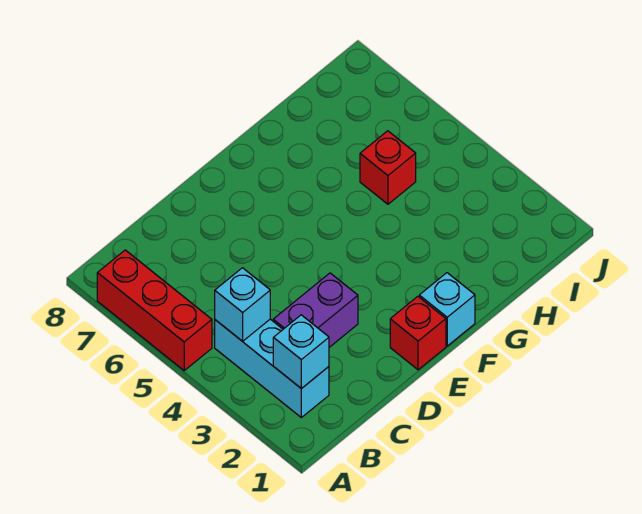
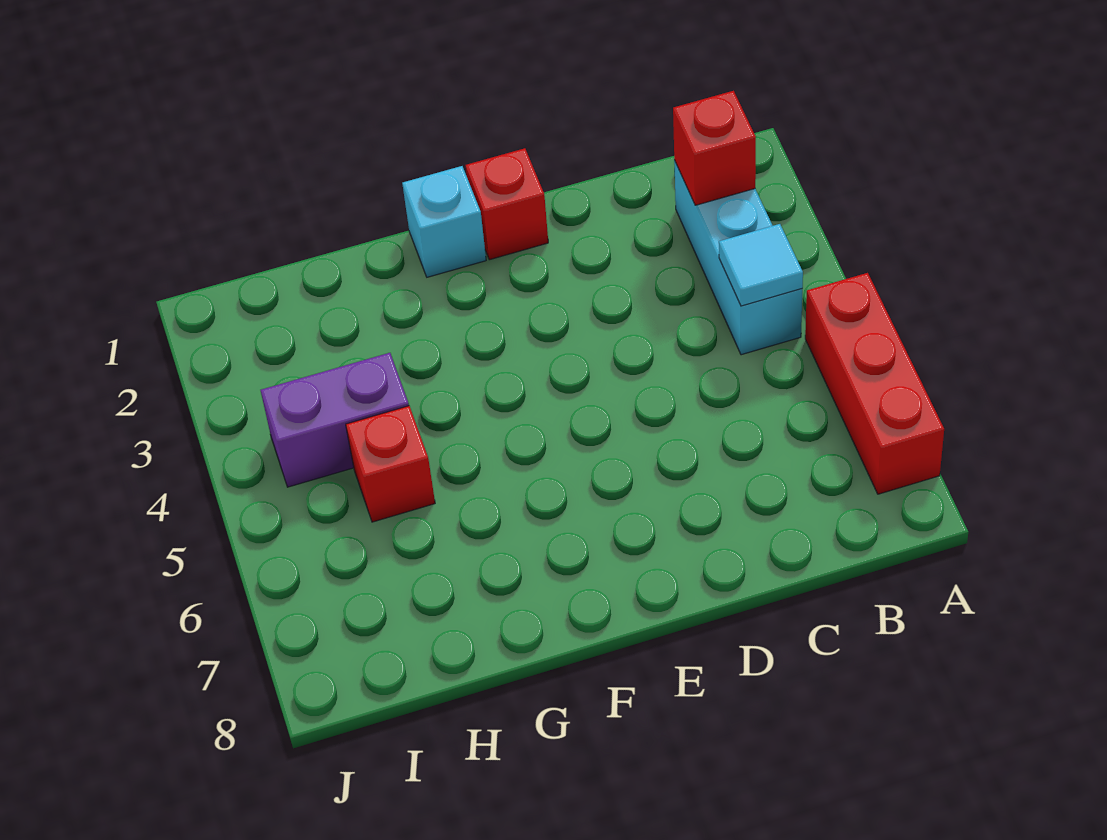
cyan brick B2 level 2 -> red brick B2 level 2
cyan brick B4 level 2 -> cyan tile B4 level 2
purple brick C3:D3 level 1 -> purple brick H4:I4 level 1

